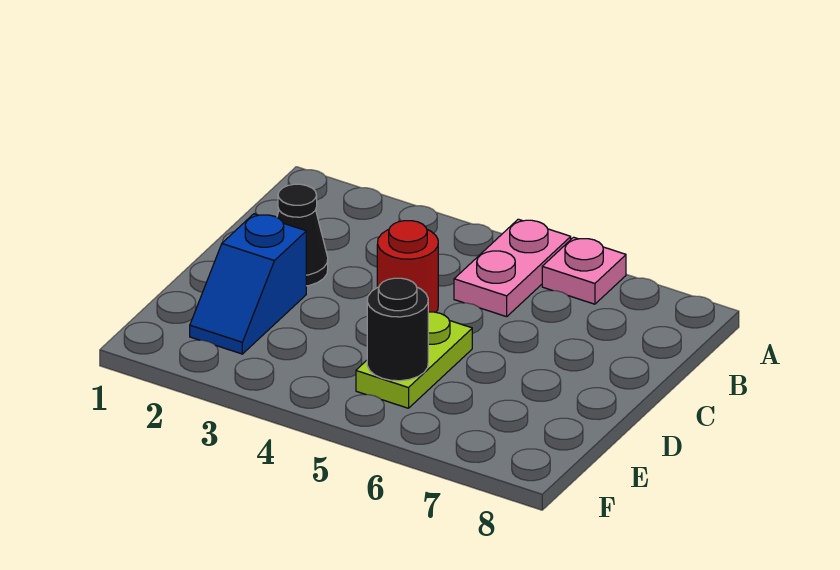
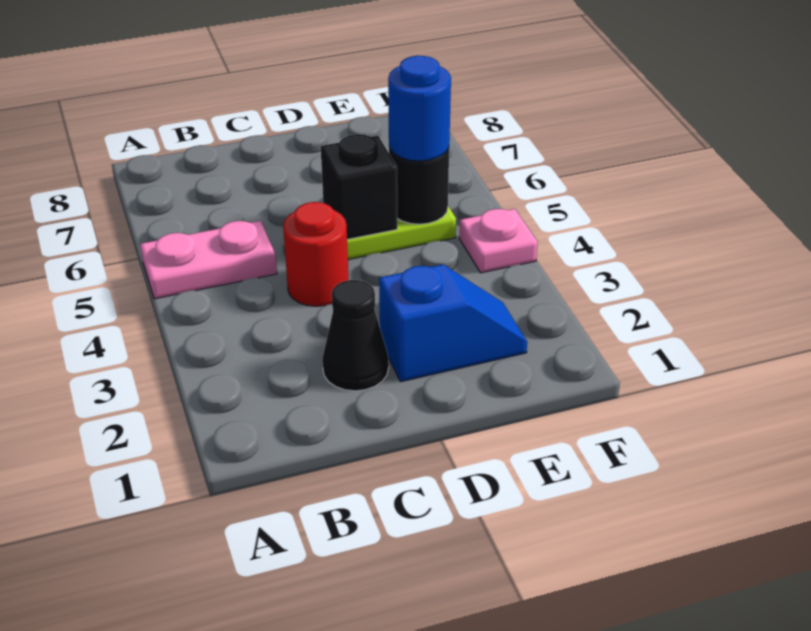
pink plate A6 level 1 -> pink plate F4 level 1
none -> black brick D5 level 2
none -> blue round brick E5 level 3

